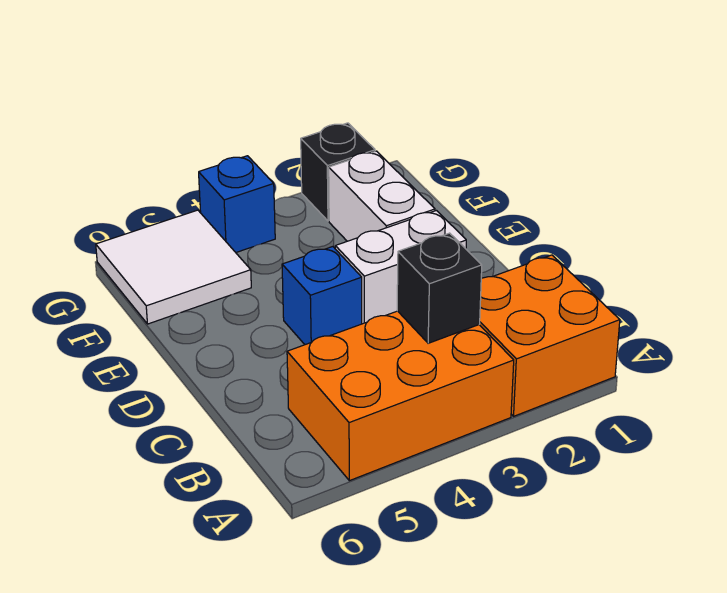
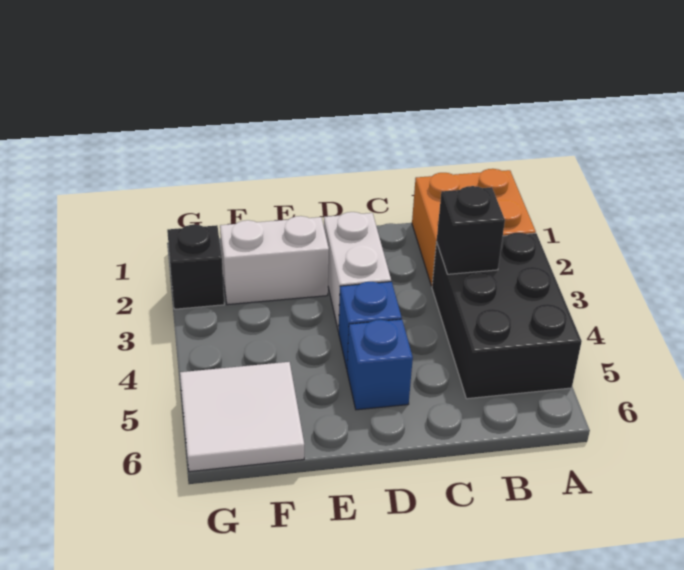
orange brick A3:B5 level 1 -> black brick A3:B5 level 1
blue brick G4 level 1 -> blue brick D5 level 1

